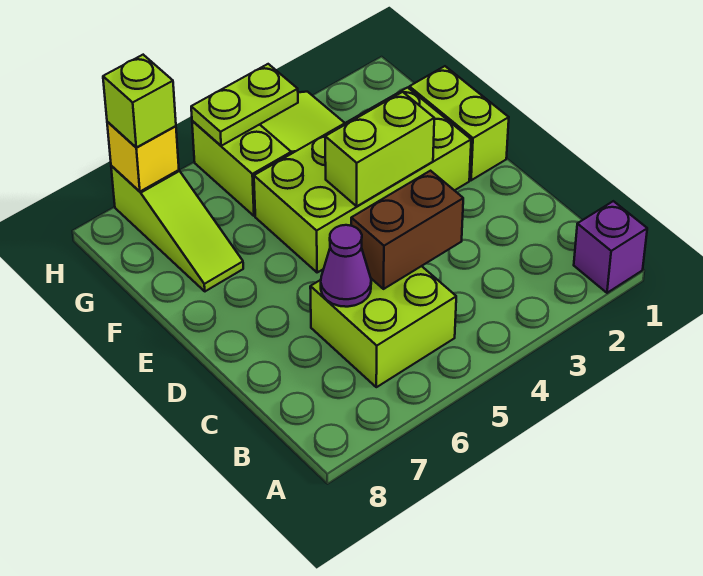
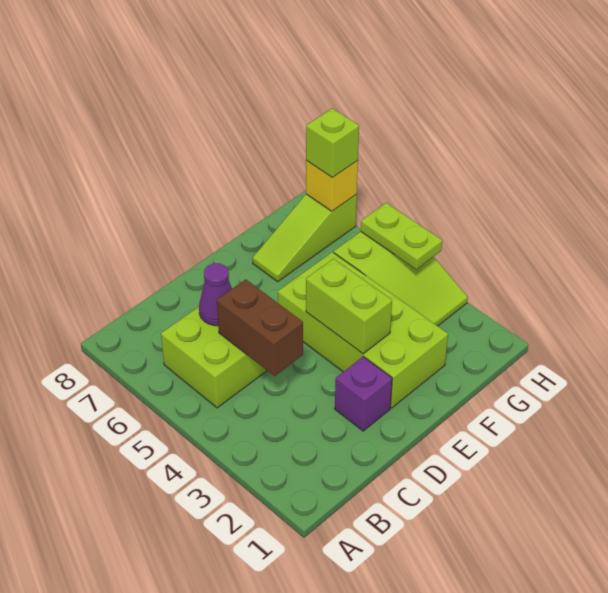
purple brick A1 level 1 -> purple brick D2 level 1
lime brick E1:F1 level 1 -> none

